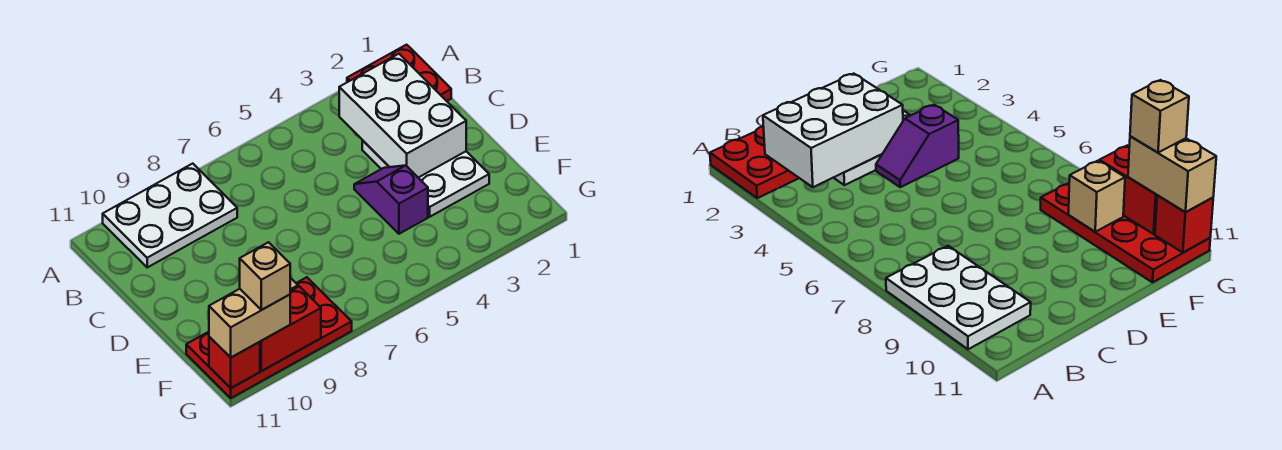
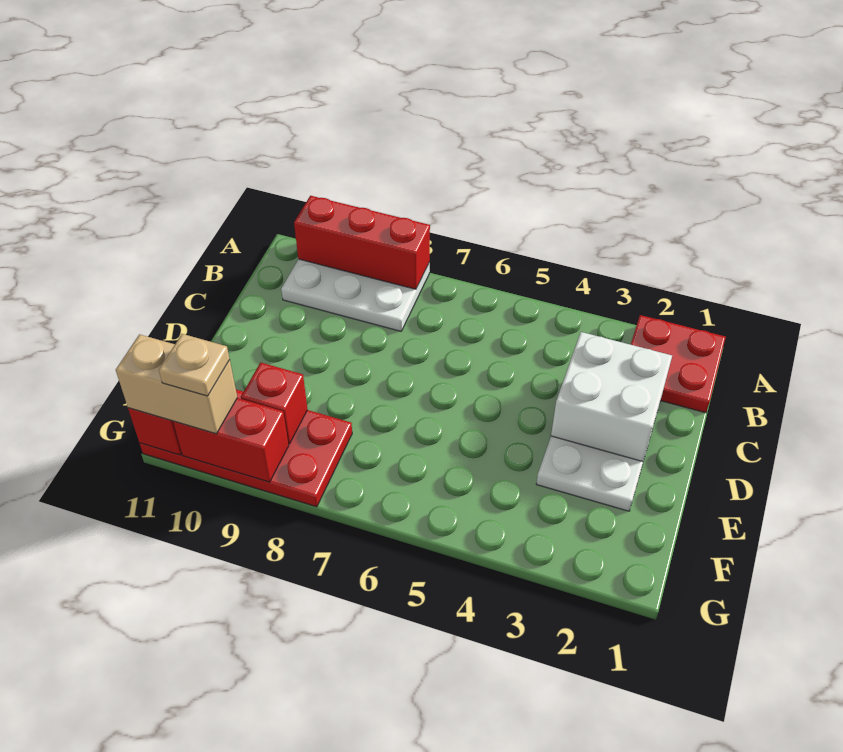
none -> red brick A8:A10 level 2
white brick B2:D3 level 2 -> white brick C2:D3 level 2
purple slope D4:E4 level 1 top E -> none
tan brick F9 level 2 -> red brick F9 level 2
tan brick G10 level 4 -> tan plate G10 level 4

